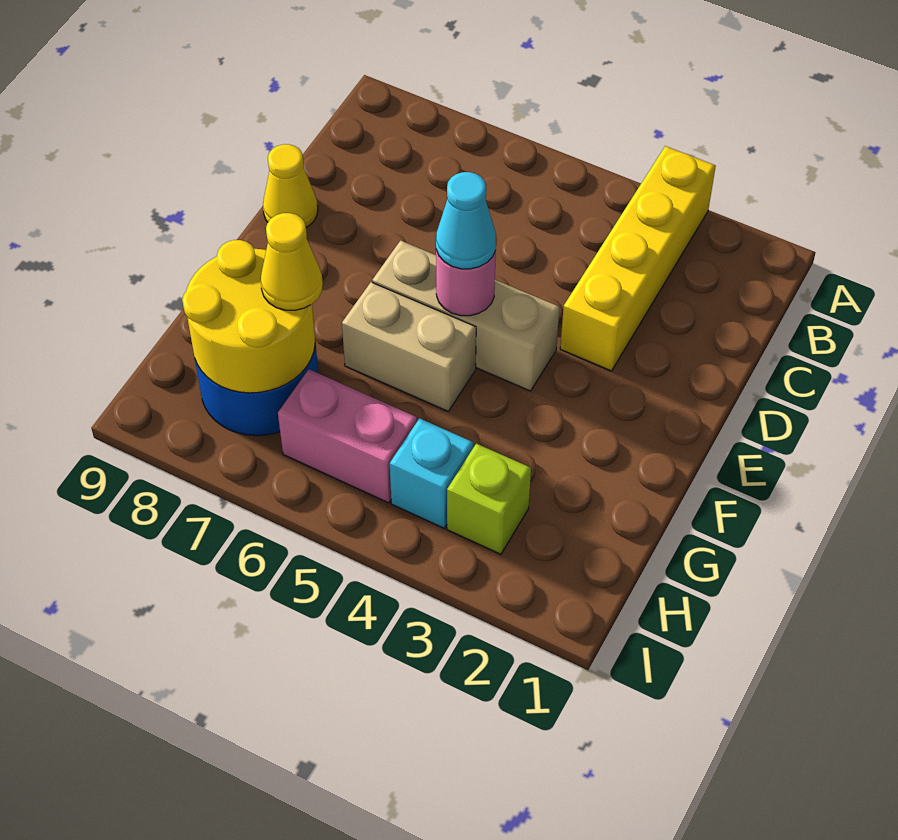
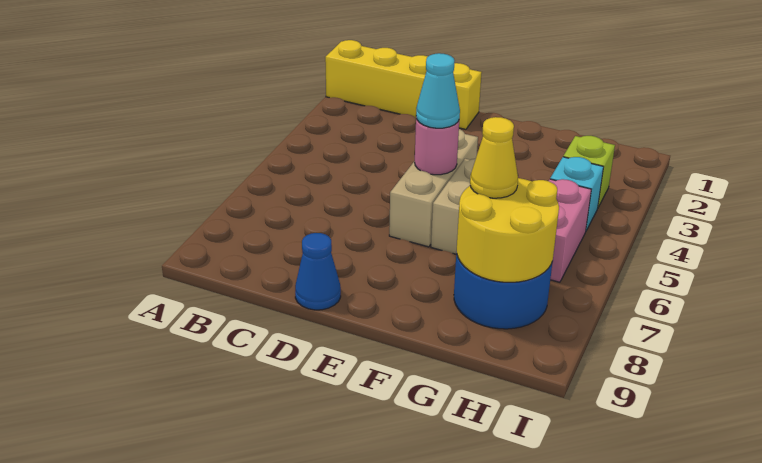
yellow brick A3:D3 level 1 -> yellow brick A1:D1 level 1
yellow cone D9 level 1 -> blue cone D9 level 1

